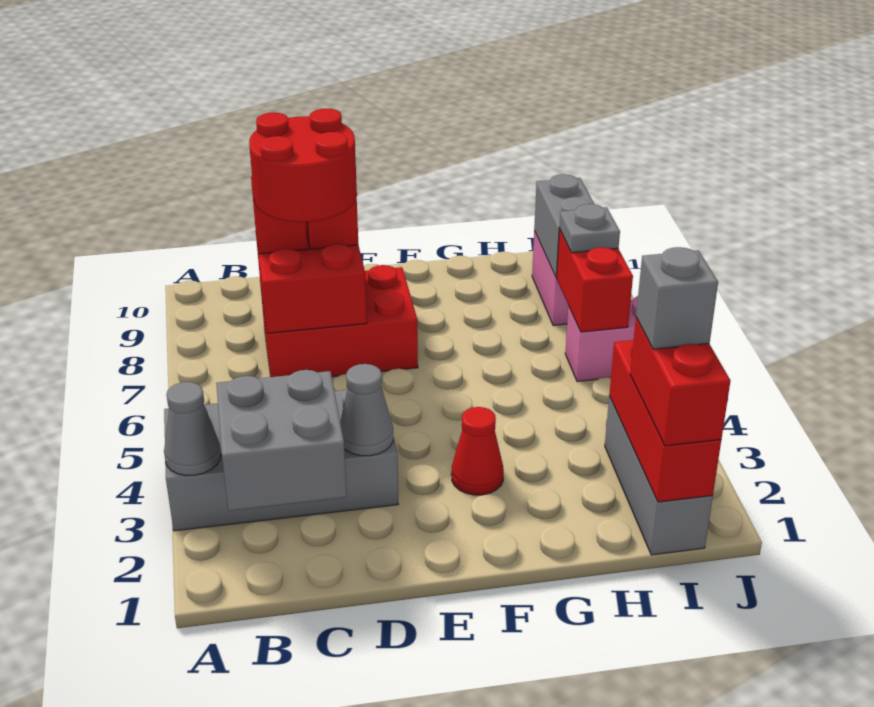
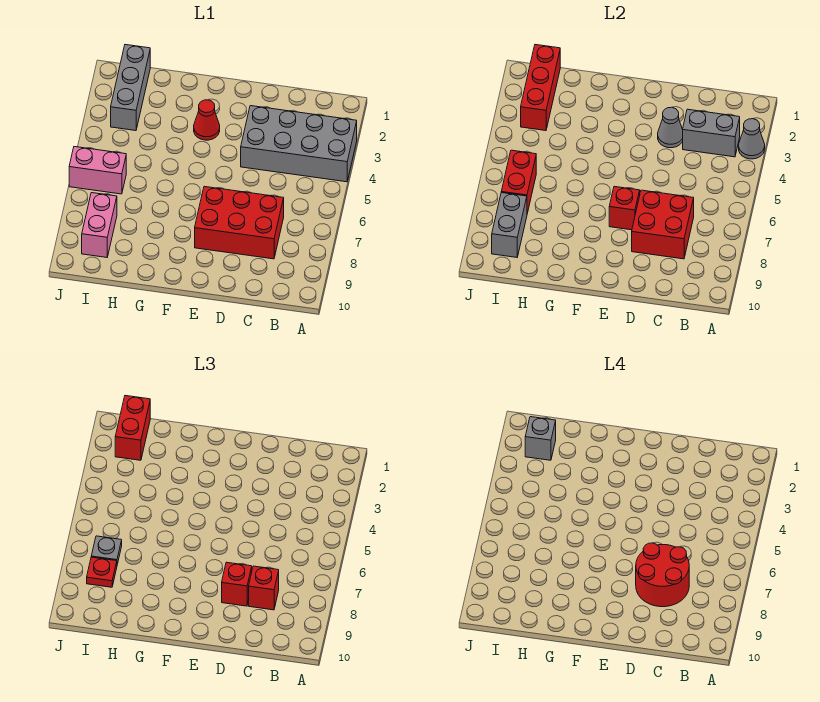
grey brick B2:C3 level 2 -> grey brick B3:C3 level 2
none -> red brick E7 level 2
none -> red plate I8 level 3

